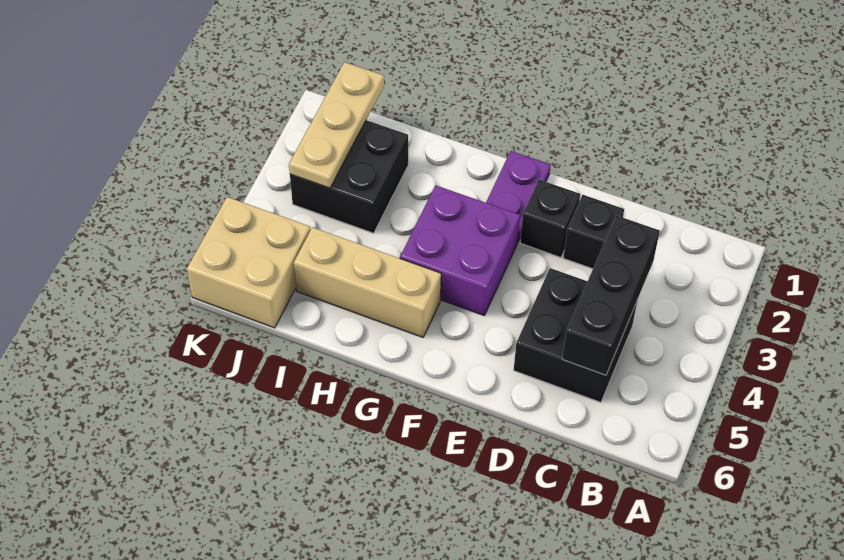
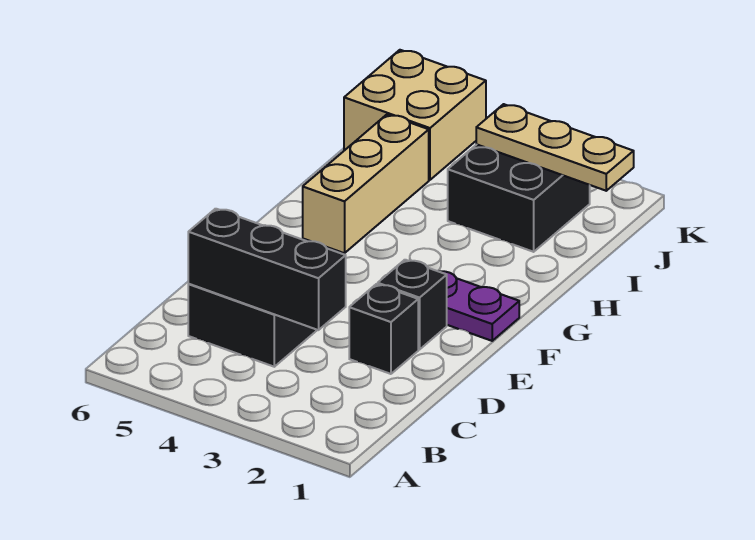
purple brick F3:G4 level 1 -> none

